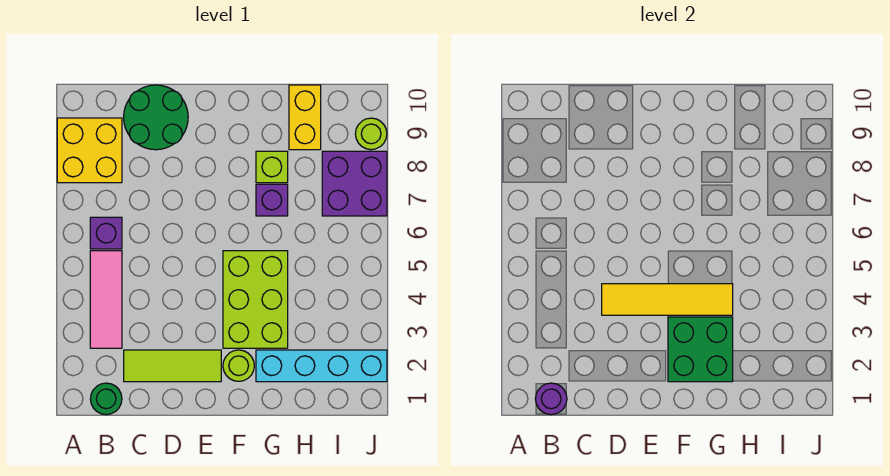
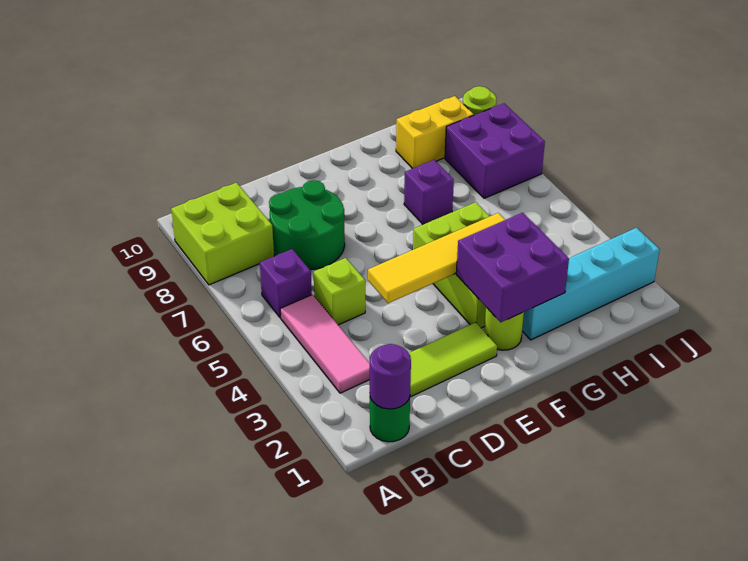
yellow brick A8:B9 level 1 -> lime brick A8:B9 level 1
green round brick C9:D10 level 1 -> green round brick C7:D8 level 1
green brick F2:G3 level 2 -> purple brick F2:G3 level 2
lime brick G8 level 1 -> lime brick C5 level 1
yellow brick H9:H10 level 1 -> yellow brick H9:I9 level 1

